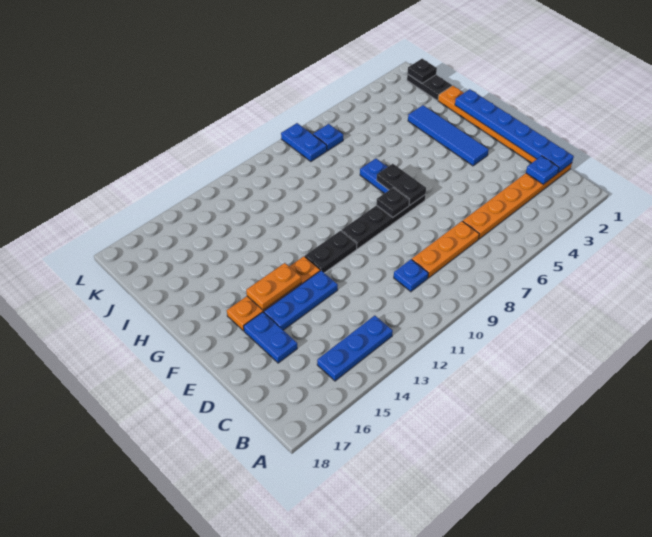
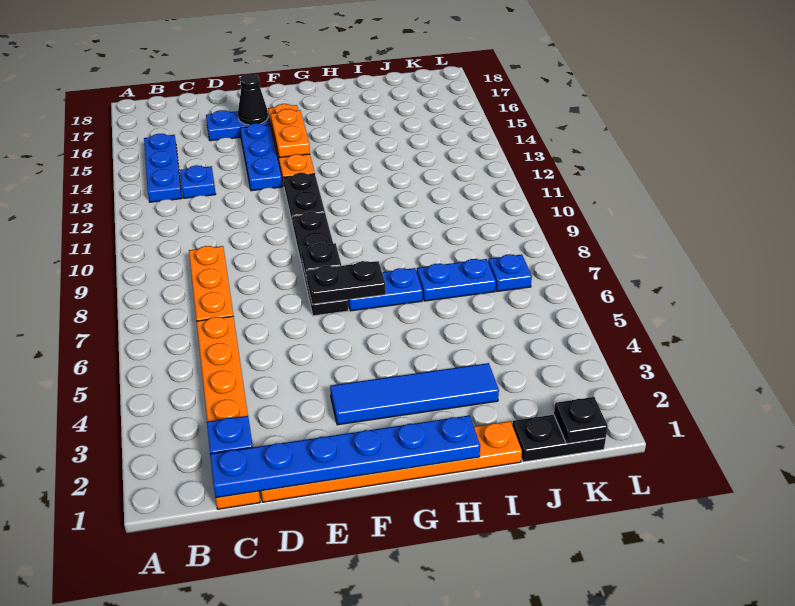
blue plate C10 level 1 -> blue plate C13 level 1
none -> black cone E16 level 2
blue plate K8:L8 level 1 -> blue plate I7:J7 level 1

